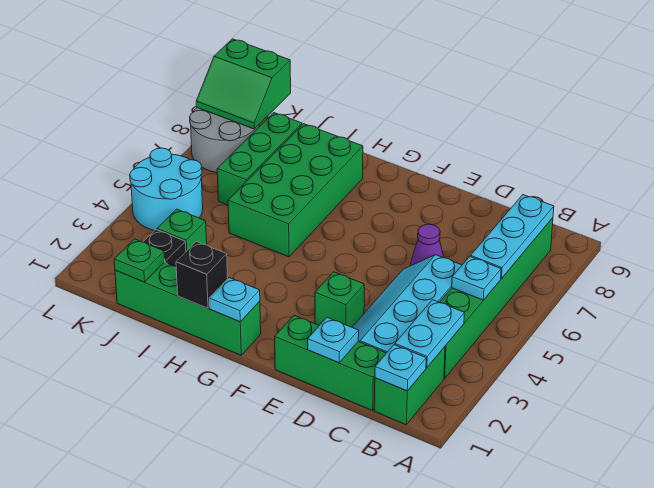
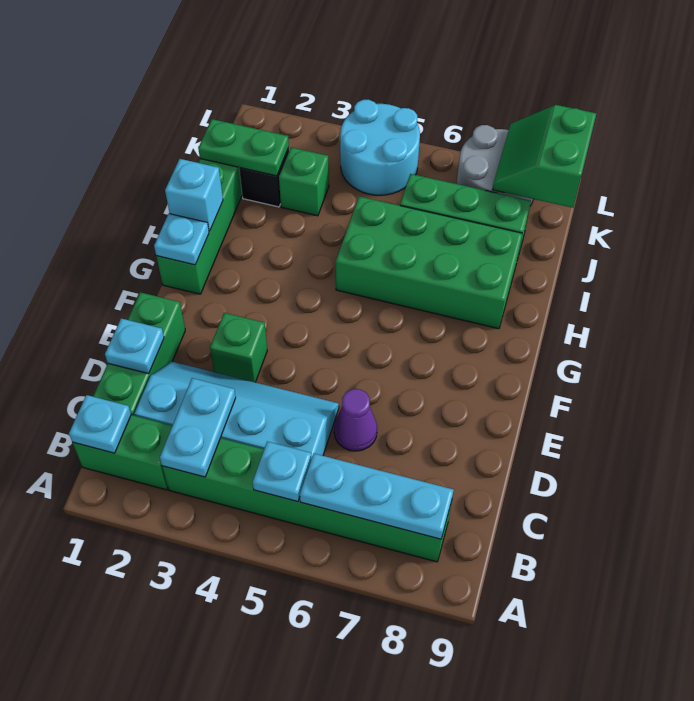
cyan plate B2:B3 level 2 -> cyan plate B3:C3 level 2
black brick H1 level 2 -> cyan brick H1 level 2
green plate J1 level 2 -> green plate J1:J2 level 2

